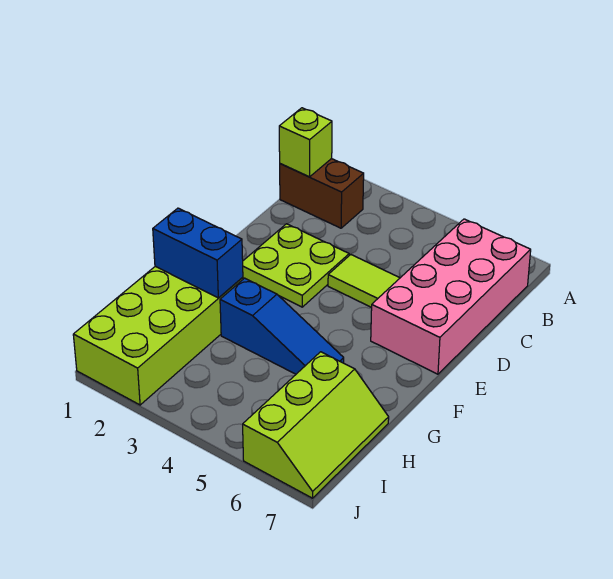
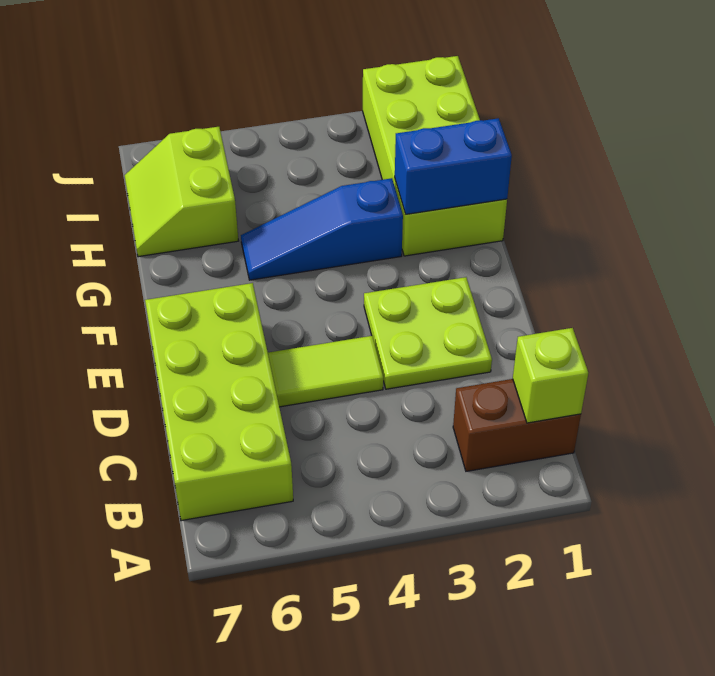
pink brick B6:E7 level 1 -> lime brick B6:E7 level 1
lime slope H6:J7 level 1 top 6 -> lime slope H6:I7 level 1 top 6

